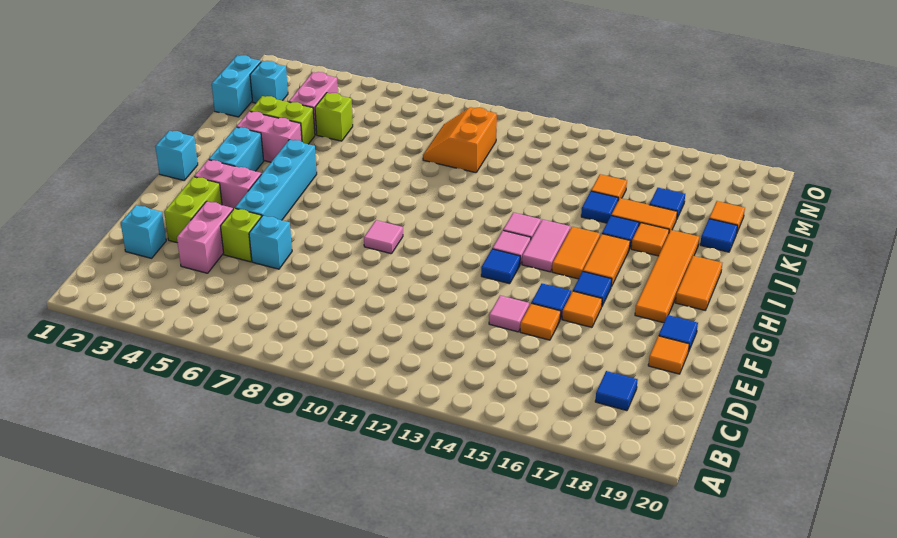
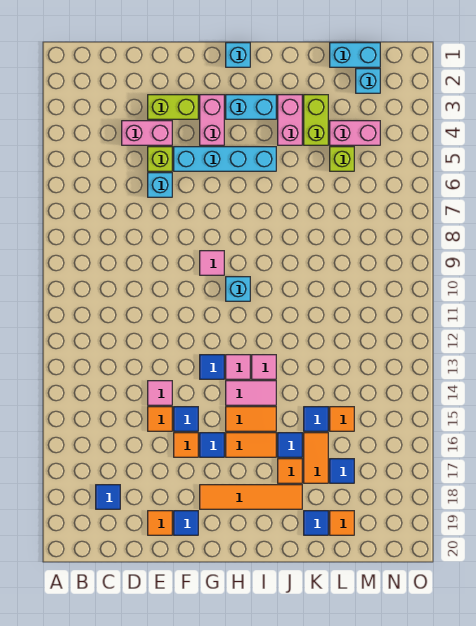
cyan brick D2 level 1 -> cyan brick H10 level 1
orange tile H19:I19 level 1 -> none
orange slope L9:M10 level 1 top 10 -> none

